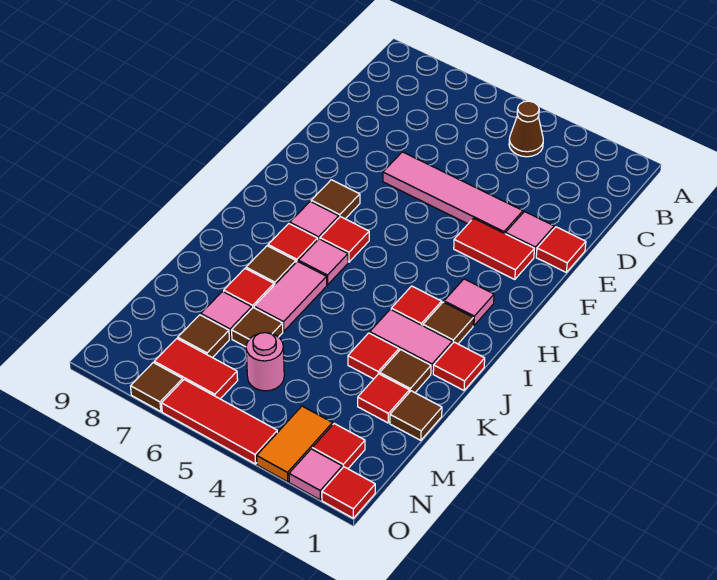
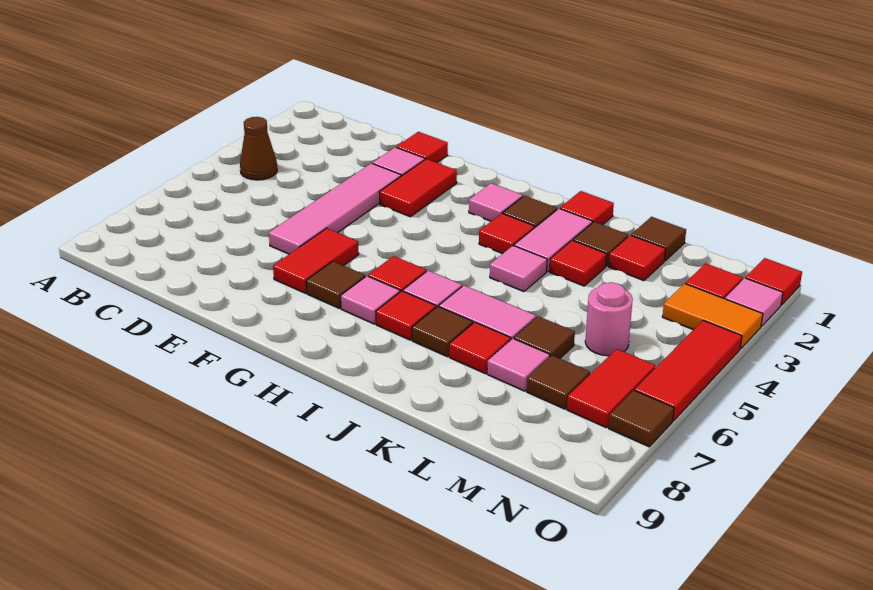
none -> red tile F6:F7 level 1
none -> pink tile J4 level 1

